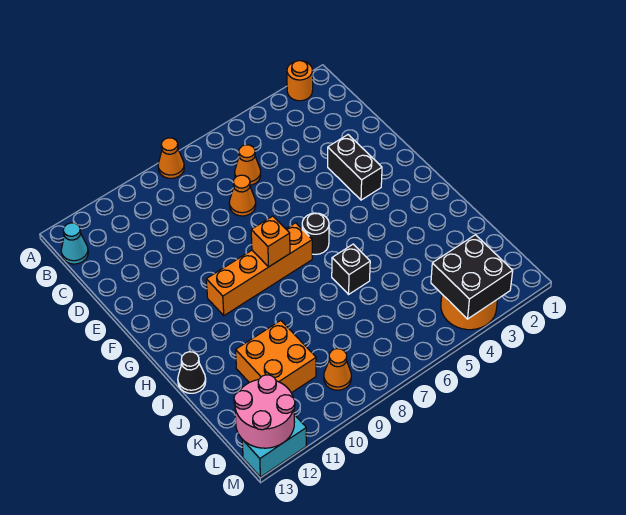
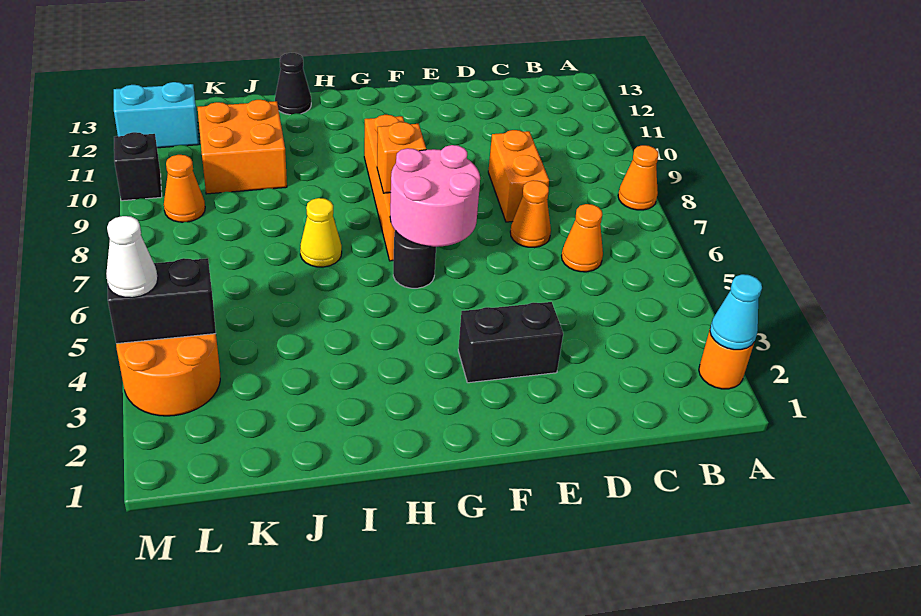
cyan cone B13 level 1 -> cyan cone A2 level 2
none -> orange brick D8:D9 level 1
black brick I6 level 1 -> black brick M10 level 1
none -> yellow cone I7 level 1
black brick L3:M4 level 2 -> black brick L4:M4 level 2
pink round brick L12:M13 level 2 -> pink round brick F6:G7 level 2
none -> white cone M4 level 3
cyan brick M12:M13 level 1 -> cyan brick L12:M12 level 1

